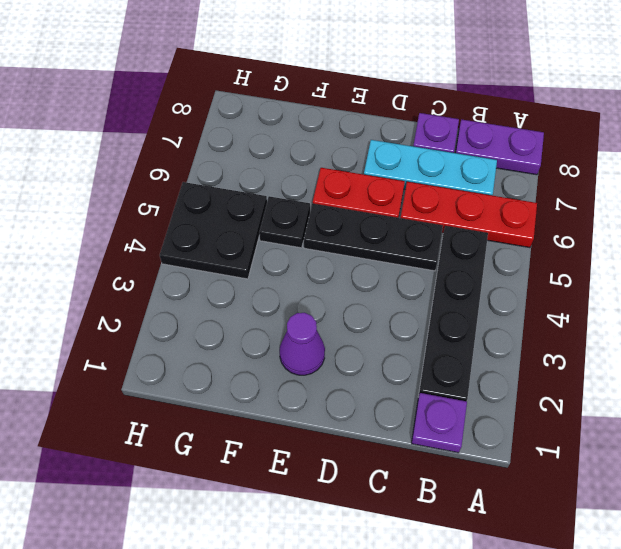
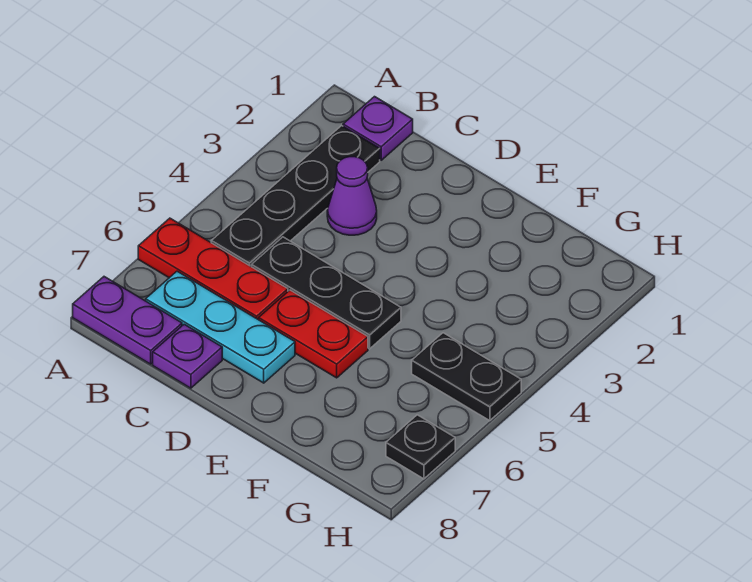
purple cone E2 level 1 -> purple cone C3 level 1
black plate F5 level 1 -> black plate H7 level 1
black plate G4:H5 level 1 -> black plate G5:H5 level 1

